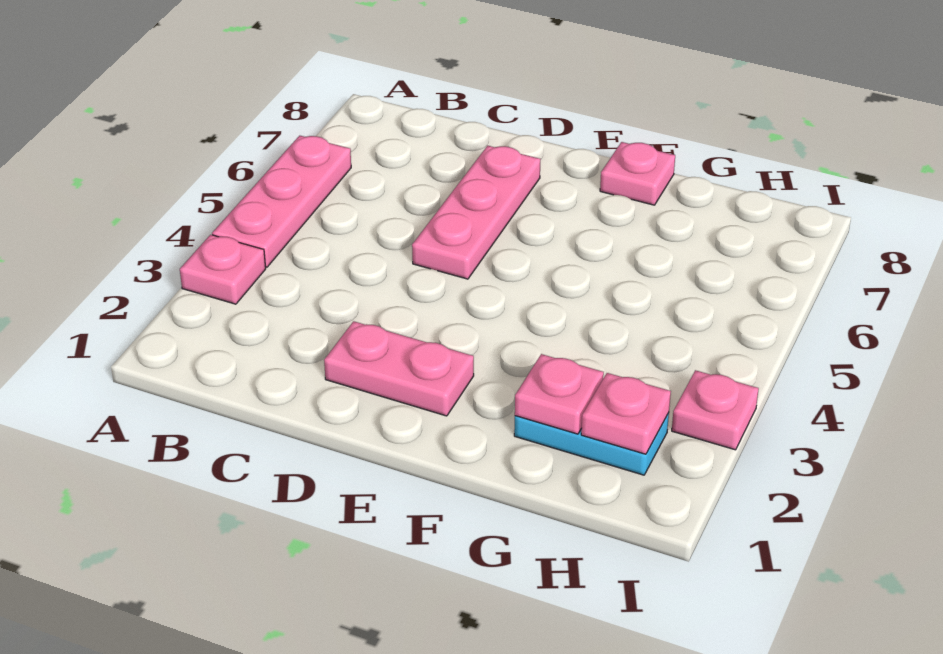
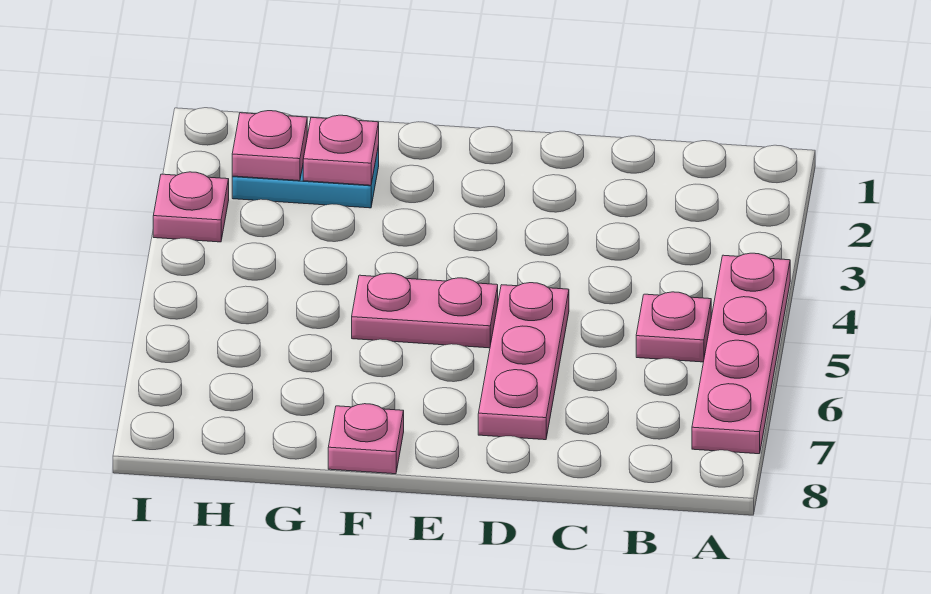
pink plate A3 level 1 -> pink plate B5 level 1
pink plate A4:A6 level 1 -> pink plate A4:A7 level 1
pink plate D2:E2 level 1 -> pink plate E5:F5 level 1

